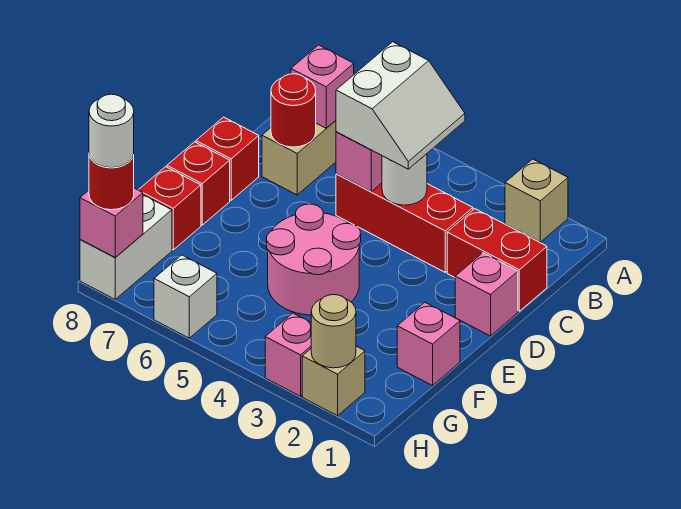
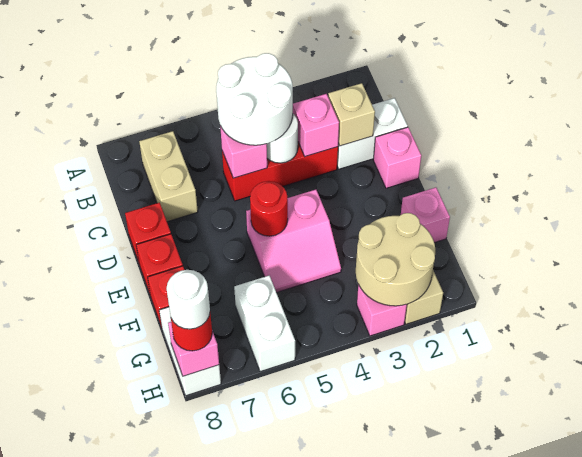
tan brick A2 level 1 -> tan brick C2 level 2
white slope B4:C5 level 3 top 5 -> white round brick B4:C5 level 3
pink brick B7 level 2 -> pink brick C3 level 2
red brick C1:C2 level 1 -> white brick C1:C2 level 1
red round brick C7 level 2 -> red round brick E5 level 2
pink round brick E4:F5 level 1 -> pink slope E4:F5 level 1 top E
tan round brick H2 level 2 -> tan round brick G2:H3 level 2
white brick H6 level 1 -> white brick G6:H6 level 1

